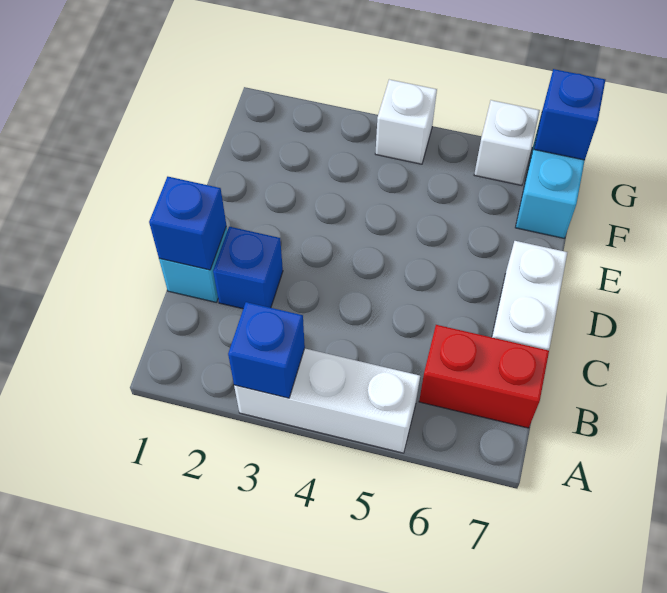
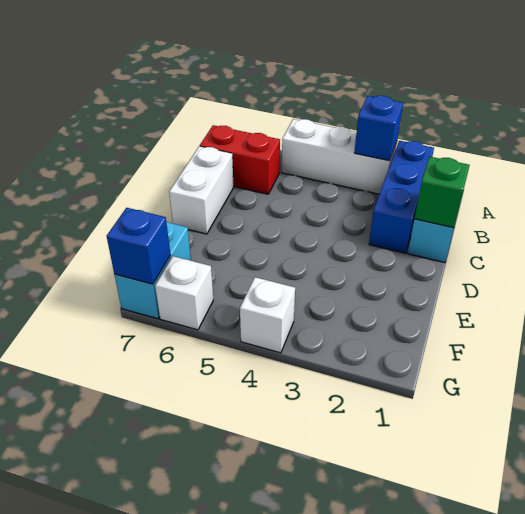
blue brick C1 level 2 -> green brick C1 level 2
blue brick C2 level 1 -> blue brick A2:C2 level 1

